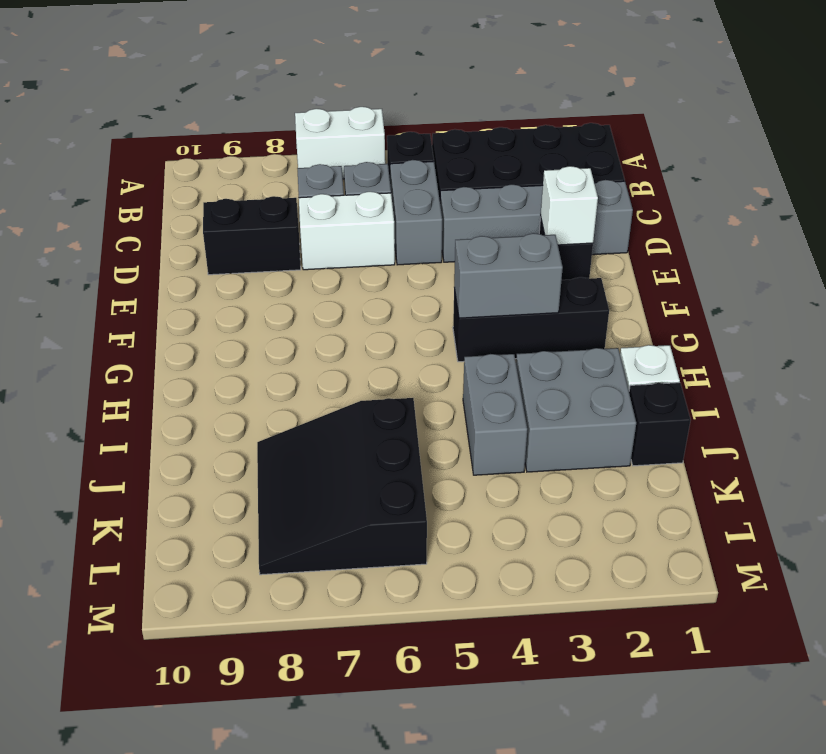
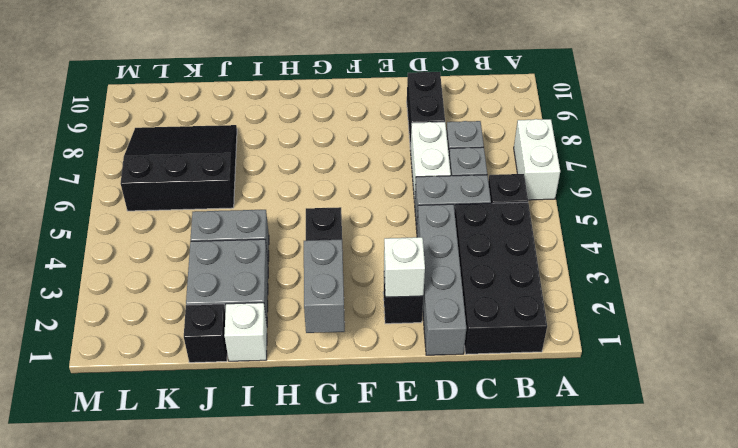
grey brick G3:G4 level 2 -> grey brick G1:G2 level 2

